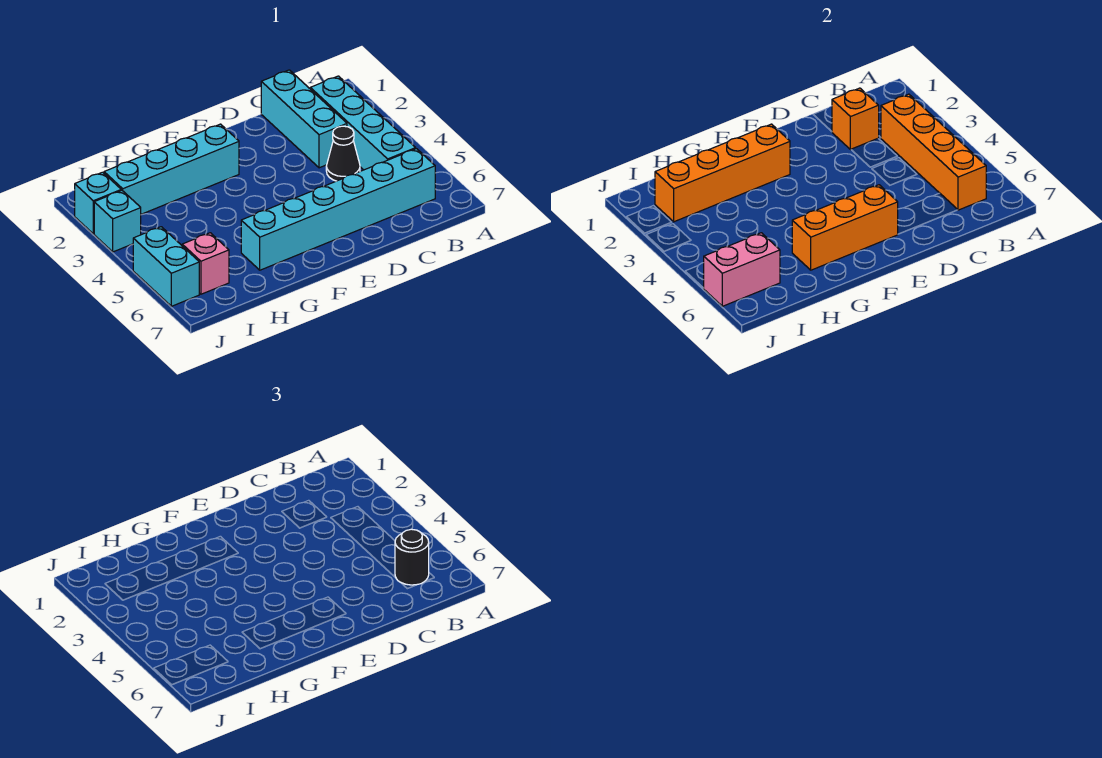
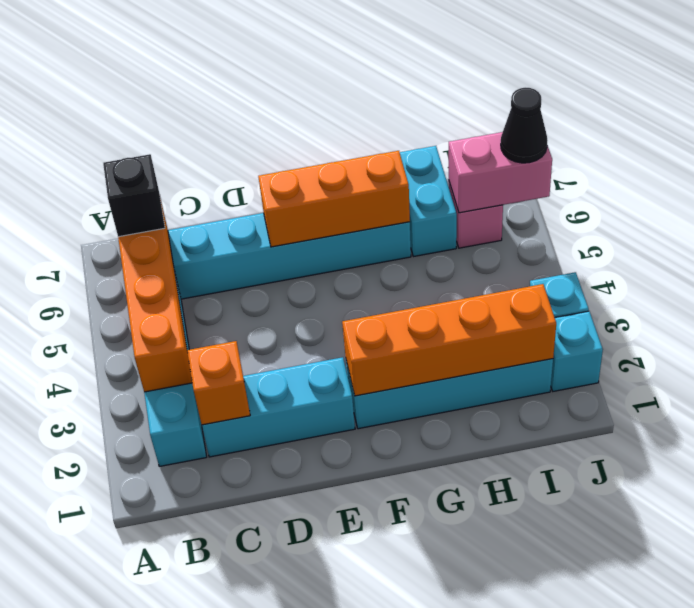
black round brick B6 level 3 -> black brick B6 level 3
cyan brick C1:C3 level 1 -> cyan brick C2:E2 level 1
black cone C4 level 1 -> black cone J6 level 3
cyan brick J5:J6 level 1 -> cyan brick H6:H7 level 1

